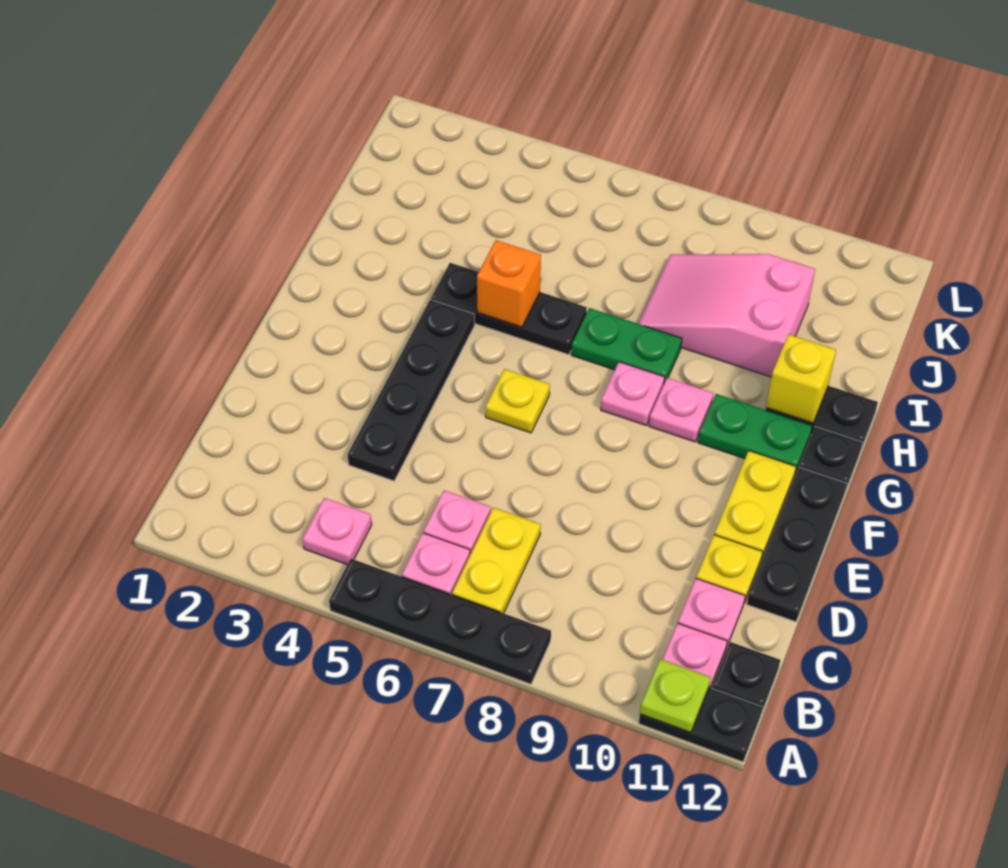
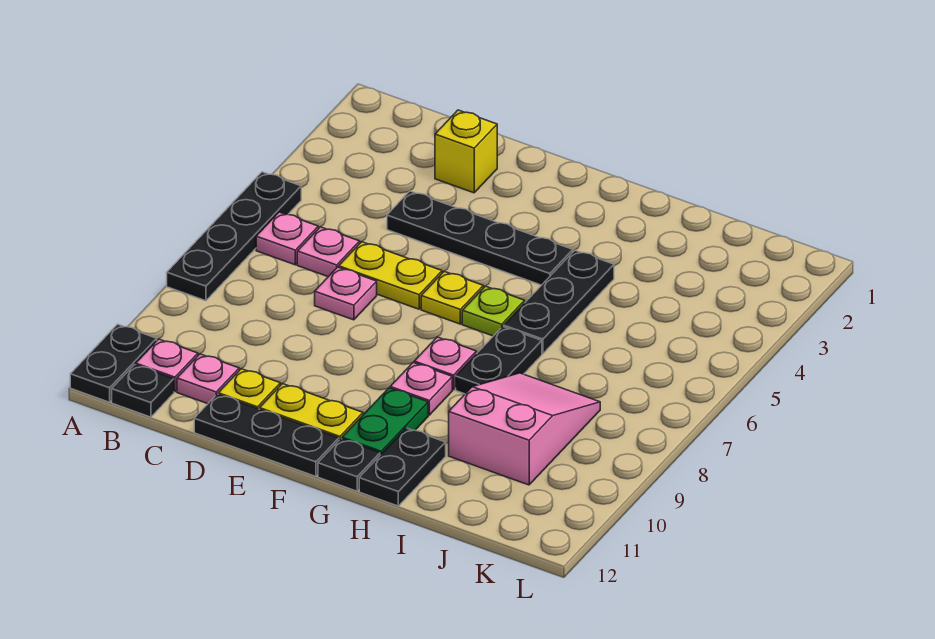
lime plate A11 level 2 -> lime plate G6 level 1
pink plate B4 level 1 -> pink plate D7 level 1
yellow plate B7:C7 level 1 -> yellow plate D6:E6 level 1
orange brick H5 level 2 -> none
green plate H7:H8 level 1 -> black plate H7:H8 level 1
yellow brick H11 level 2 -> yellow brick D2 level 1

